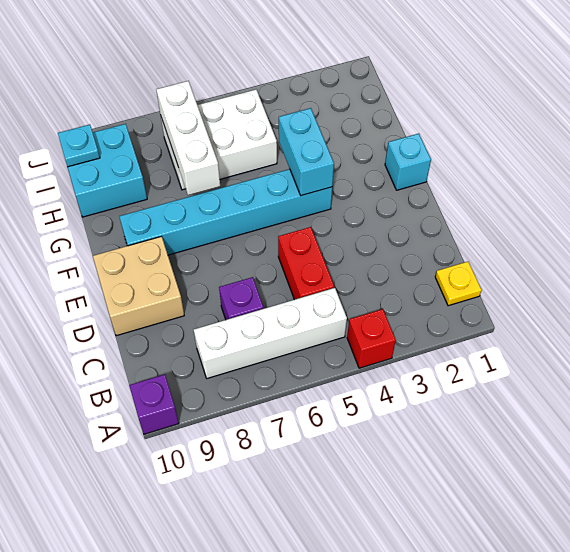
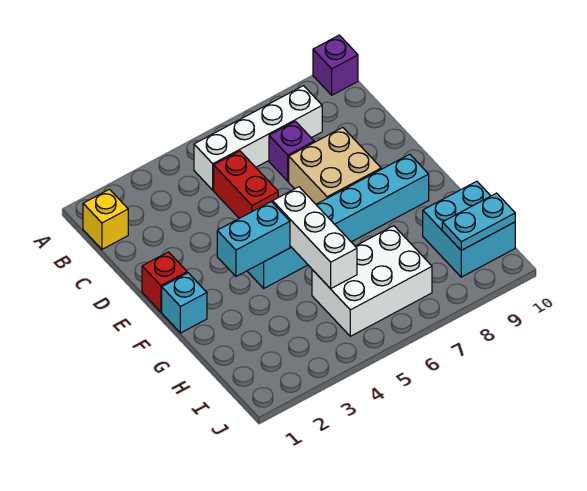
red brick A4 level 1 -> red brick E1 level 1
yellow plate B1 level 1 -> yellow brick B1 level 1
tan brick D9:E10 level 1 -> tan brick D7:E8 level 1
cyan brick F4:G4 level 2 -> cyan brick F3:F4 level 2
white brick G7:I7 level 2 -> white brick F5:H5 level 2
cyan plate I10 level 2 -> cyan plate I9:I10 level 2

